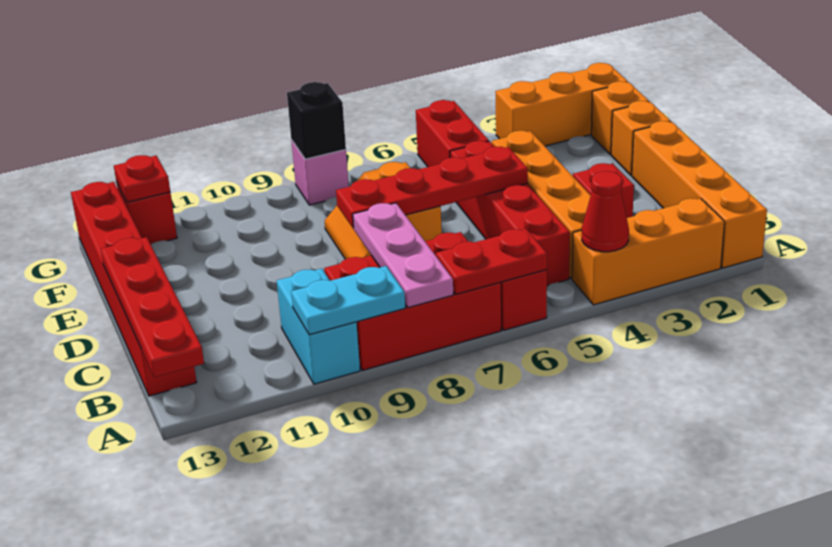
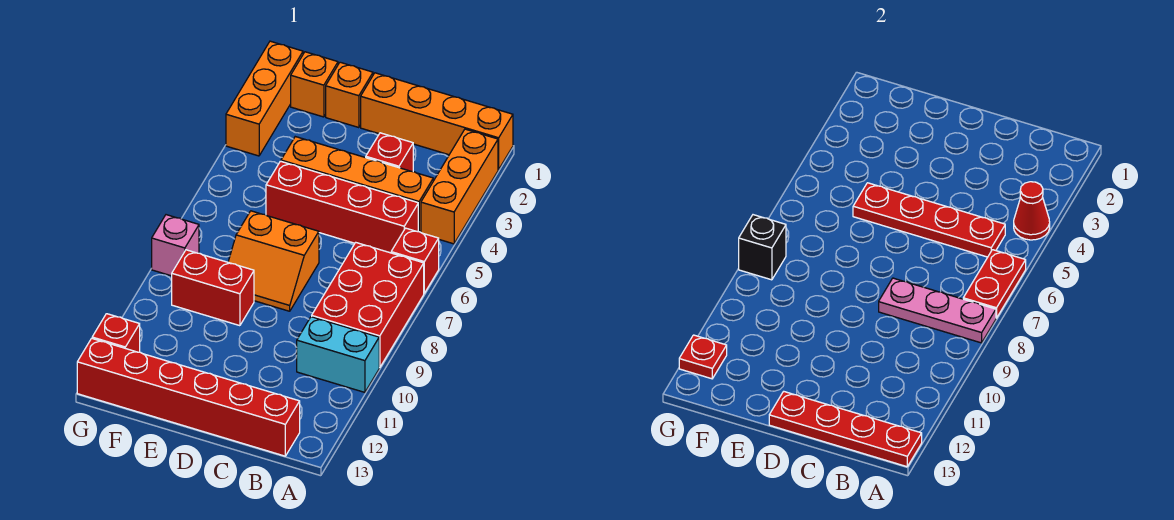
cyan plate A9:A10 level 2 -> none
red plate D5:D8 level 2 -> red plate B5:E5 level 2
red brick F5:G5 level 1 -> red brick E9:F9 level 1

